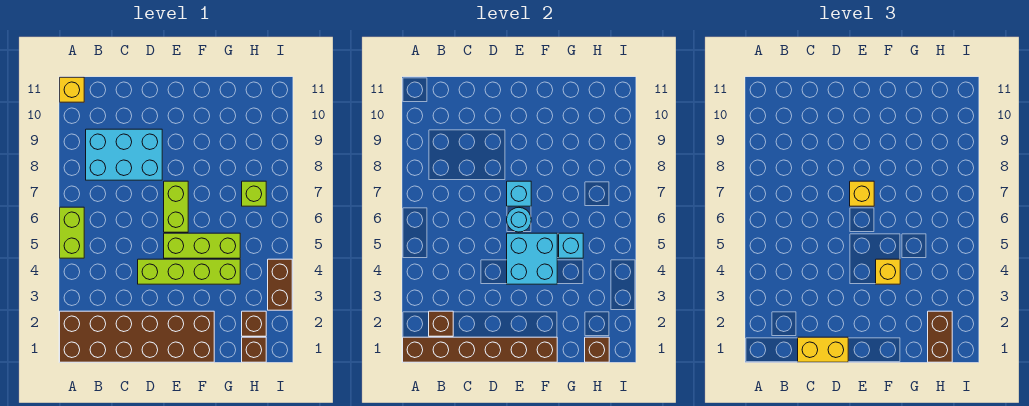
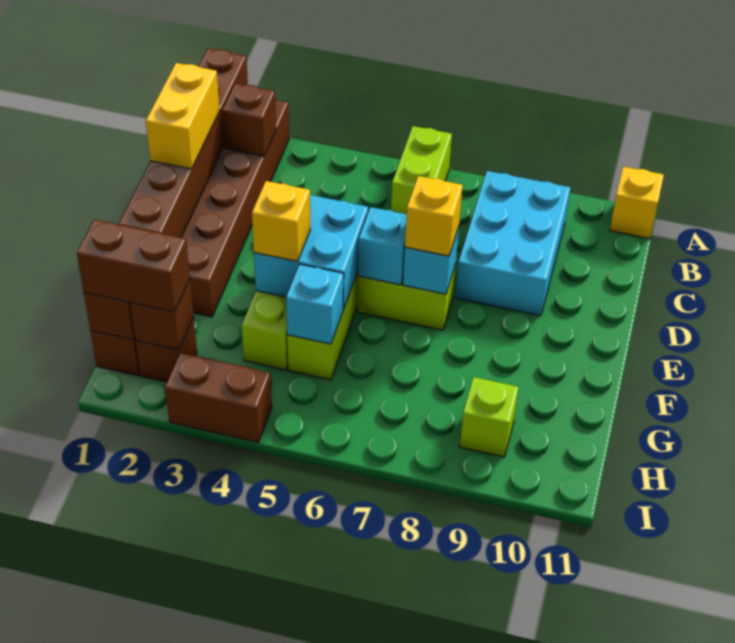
lime brick A5:A6 level 1 -> lime brick A6:B6 level 1
cyan round brick E6 level 2 -> cyan brick E6 level 2
none -> brown brick H2 level 2
lime brick H7 level 1 -> lime brick H9 level 1

